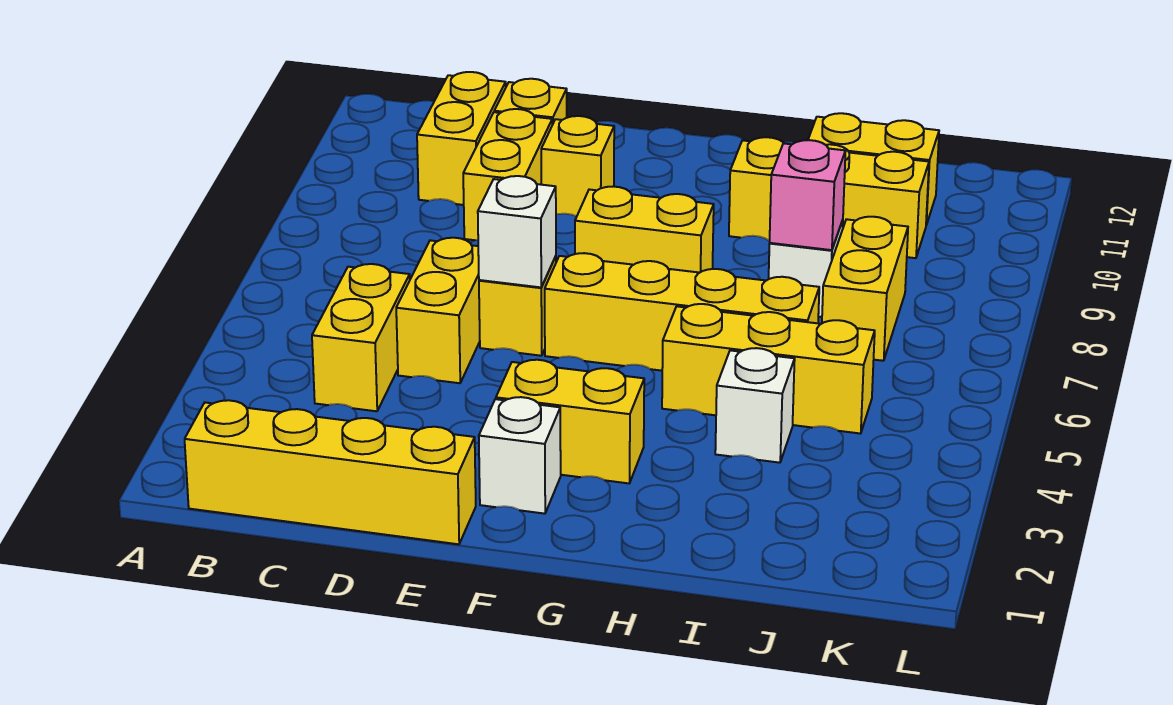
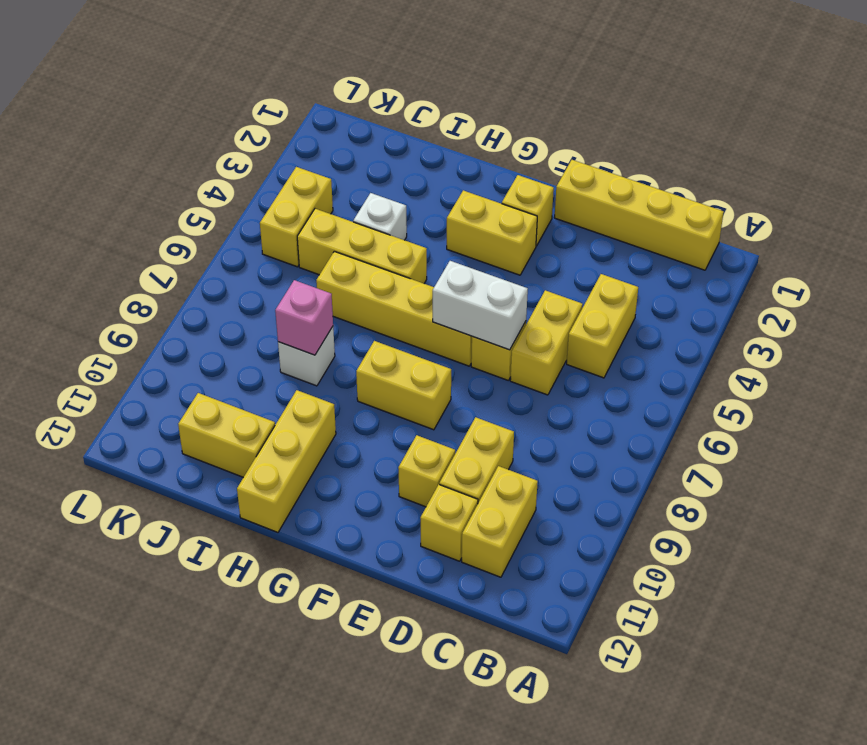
white brick E6 level 2 -> white brick E6:F6 level 2
white brick F2 level 1 -> yellow brick F2 level 1
yellow brick H10:J10 level 1 -> yellow brick H10:H12 level 1
yellow brick J7:J8 level 1 -> yellow brick K4:K5 level 1

